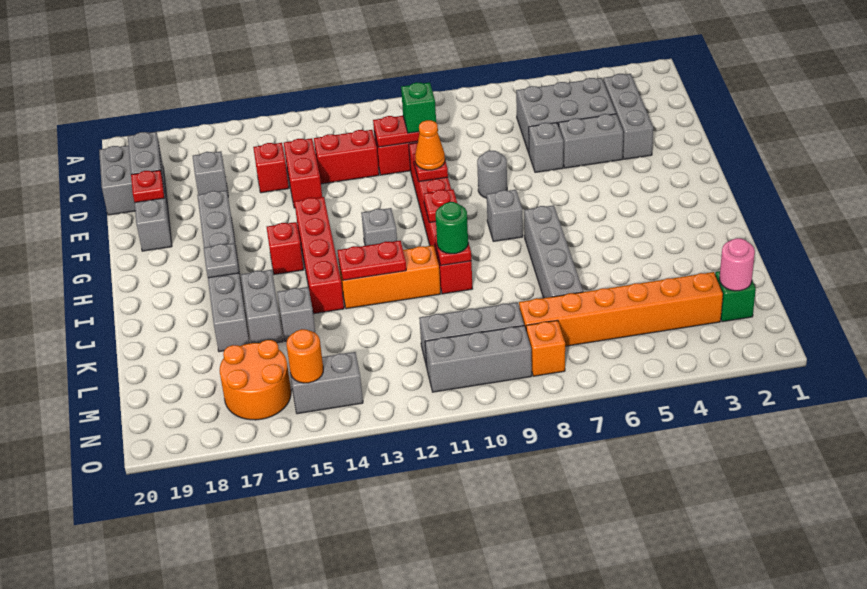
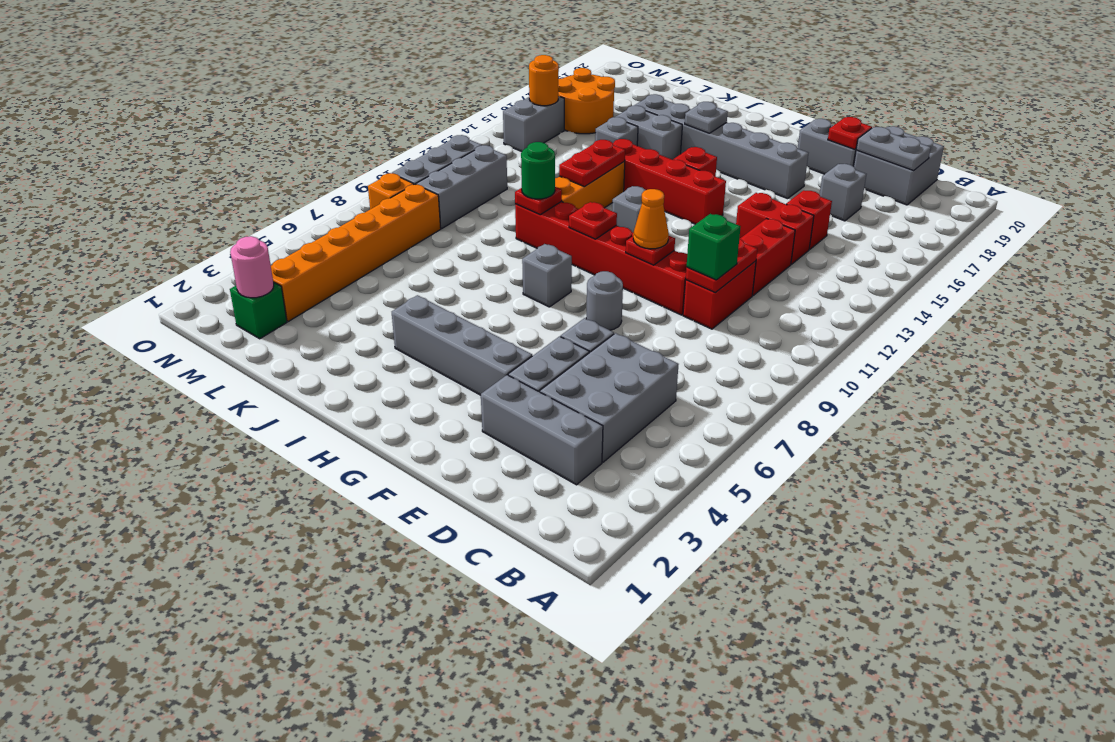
grey brick I7:L7 level 1 -> grey brick F4:I4 level 1

